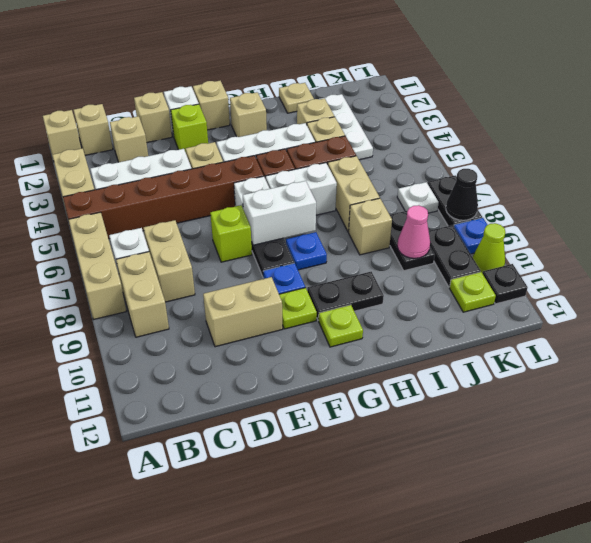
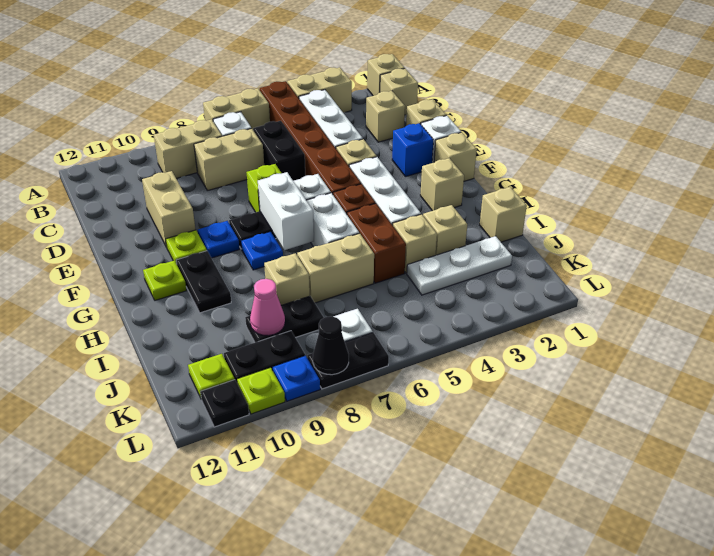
tan brick A6:A8 level 1 -> tan brick A6:A7 level 1
none -> black brick C6:D6 level 1
lime brick E2 level 1 -> blue brick E2 level 1
tan plate I1 level 1 -> tan brick I1 level 1
lime cone L10 level 1 -> lime plate L10 level 1

